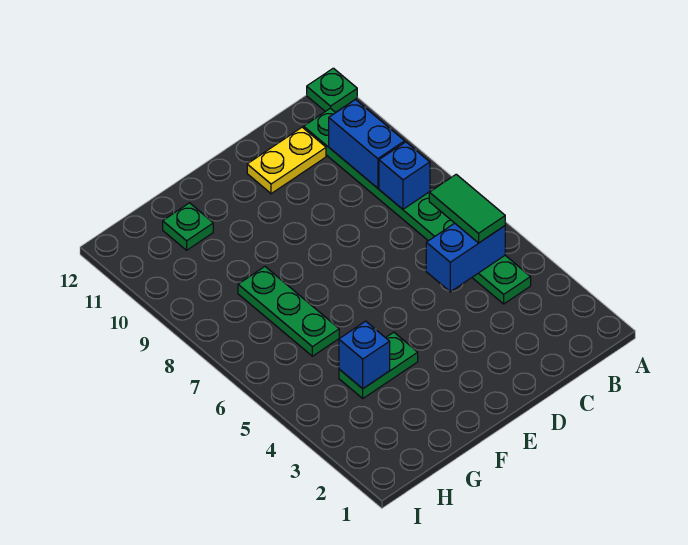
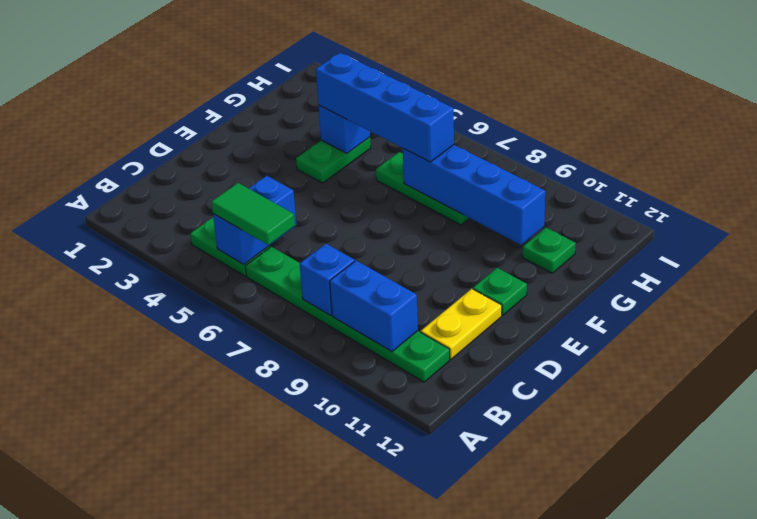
green plate A12 level 1 -> green plate E11 level 1
none -> blue brick G4:G7 level 3
none -> blue brick G7:G10 level 2

